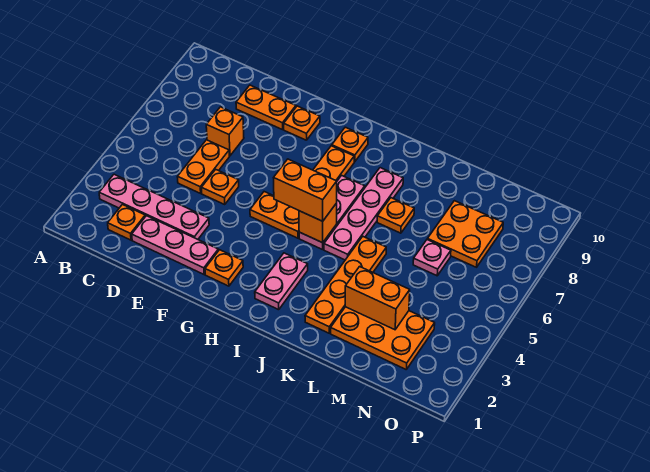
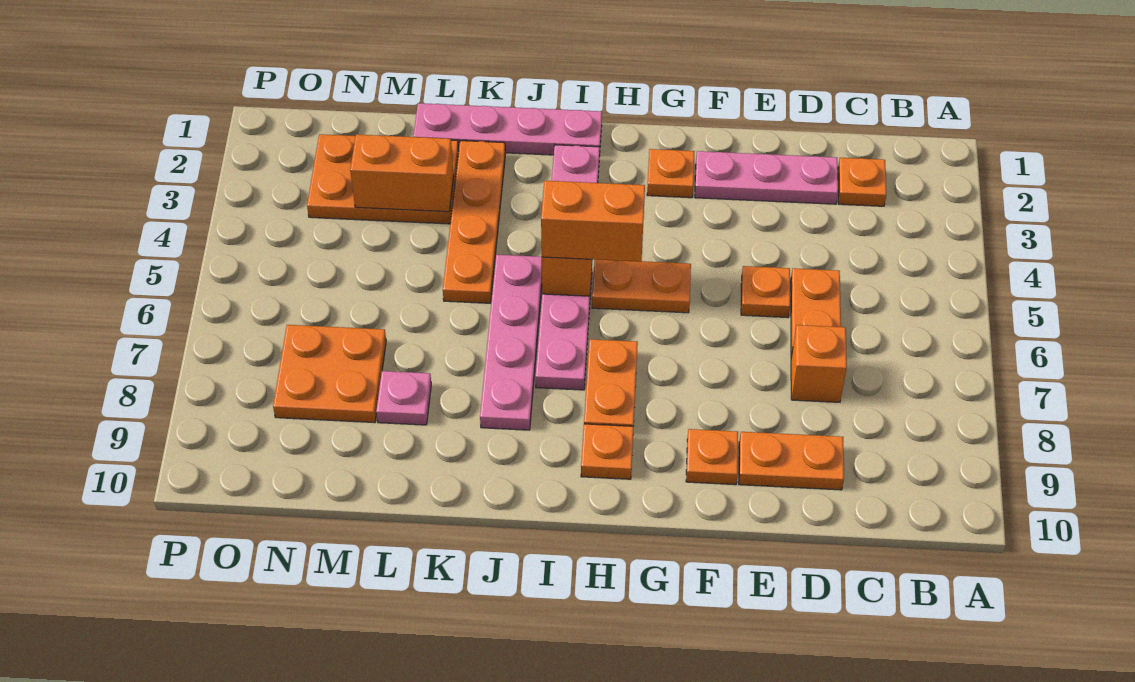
pink plate B3:E3 level 1 -> pink plate I1:L1 level 1
orange plate K7 level 1 -> none
pink plate M6 level 1 -> pink plate L8 level 1

